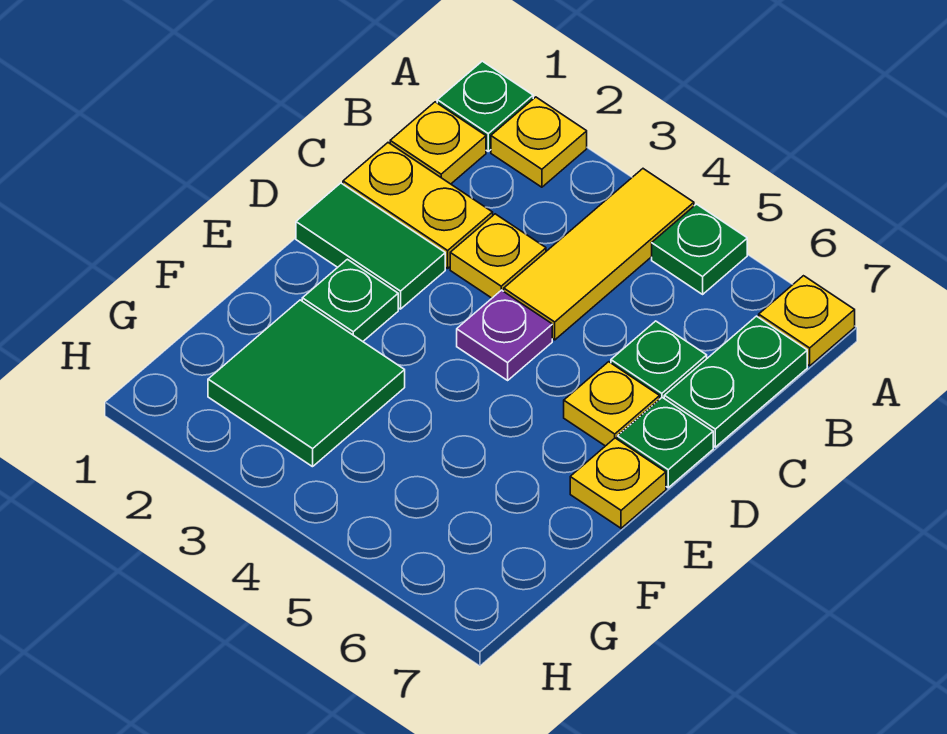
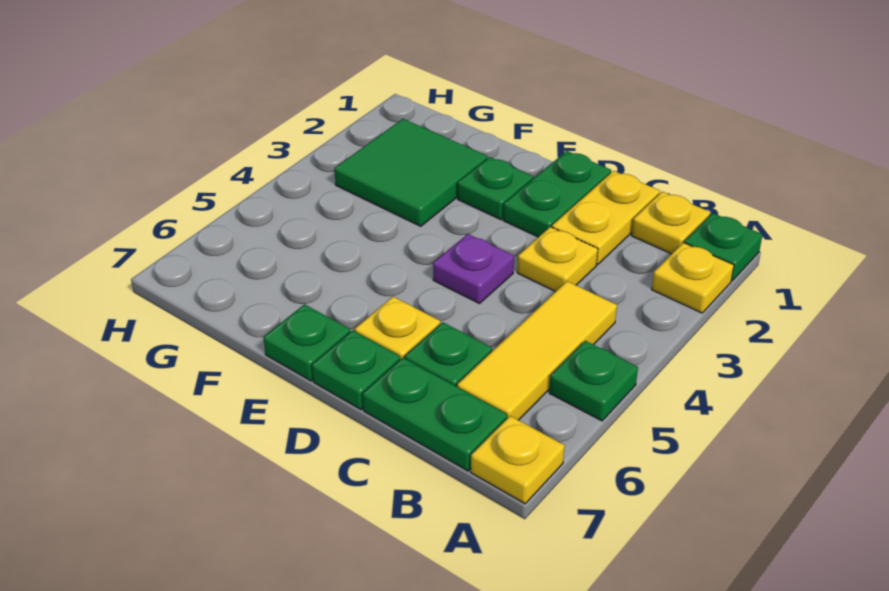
yellow tile A4:C4 level 1 -> yellow tile B4:B6 level 1
green tile D1:D2 level 1 -> green plate D1:D2 level 1
yellow plate E7 level 1 -> green plate E7 level 1

